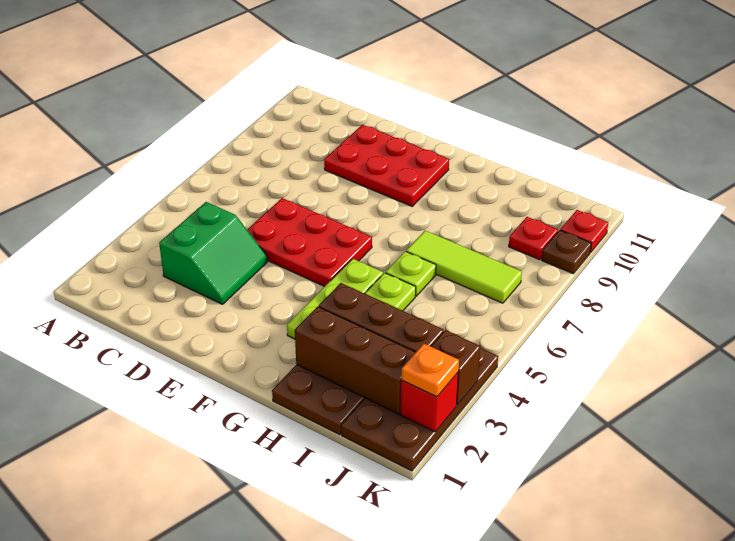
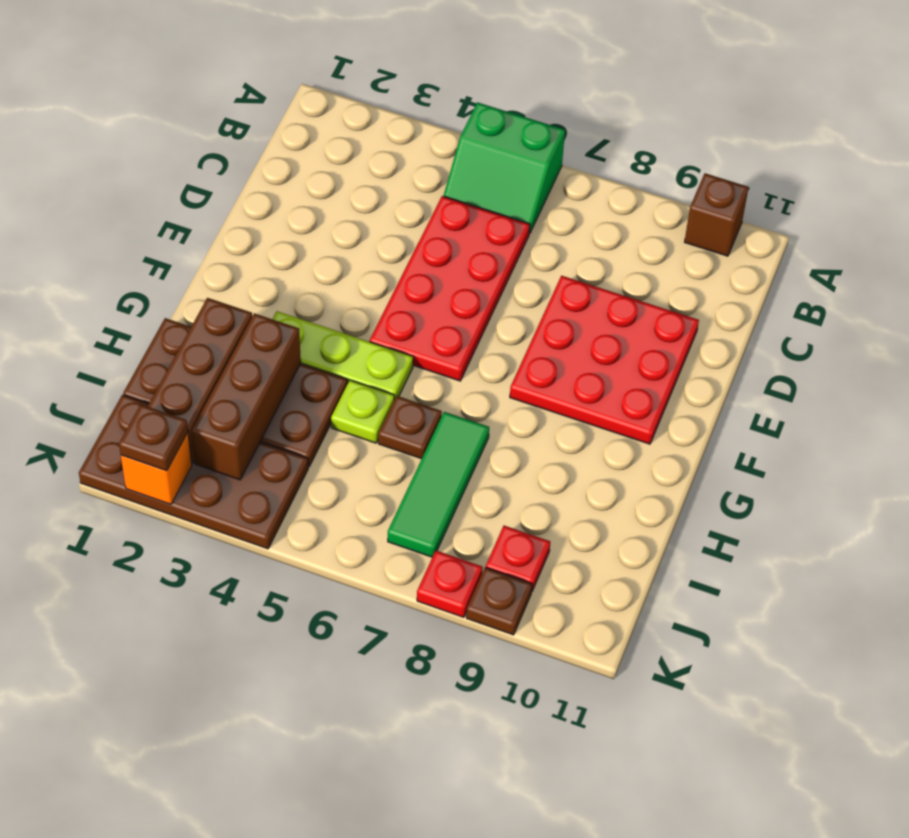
green slope C3:D4 level 1 top C -> green slope A5:B6 level 1 top A
red plate D5:F6 level 1 -> red plate C5:F6 level 1
red plate D9:F10 level 1 -> red plate D8:F10 level 1
lime plate H6 level 1 -> brown plate H6 level 1
lime tile H7:J7 level 1 -> green tile H7:J7 level 1
red brick K2 level 2 -> orange brick K2 level 2
orange plate K2 level 3 -> brown plate K2 level 3
brown brick K3 level 2 -> brown brick A10 level 1
red plate K10 level 1 -> red plate K8 level 1

